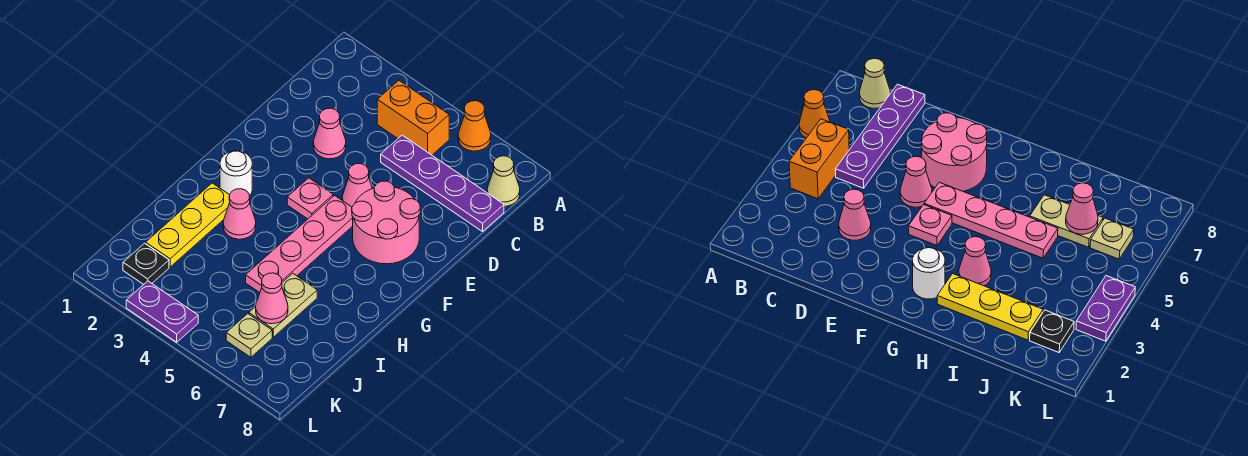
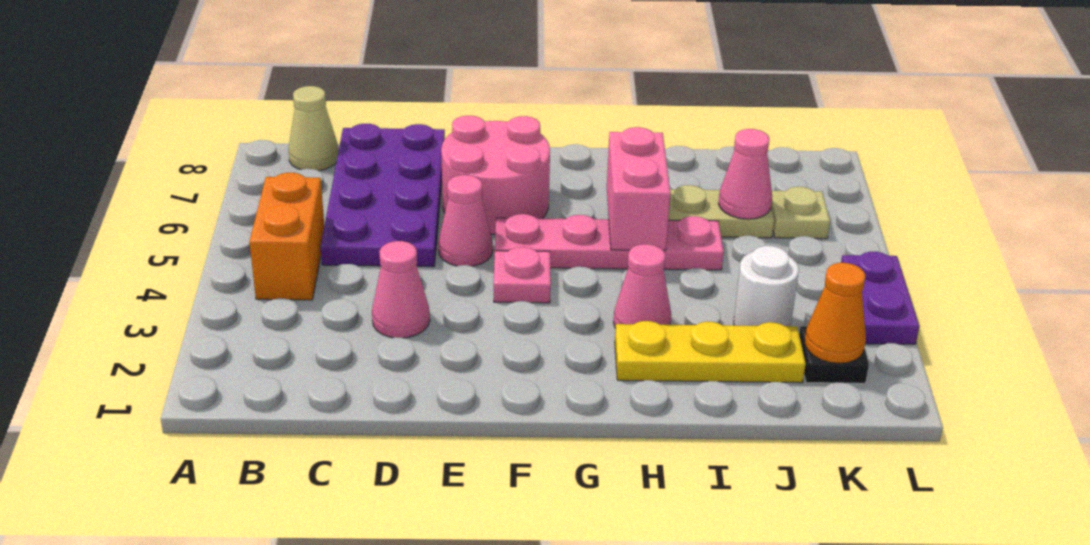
orange cone A6 level 1 -> orange cone K2 level 2
purple plate C5:C8 level 1 -> purple plate C5:D8 level 1
white round brick G2 level 1 -> white round brick J3 level 1
none -> pink brick H5:H6 level 2

